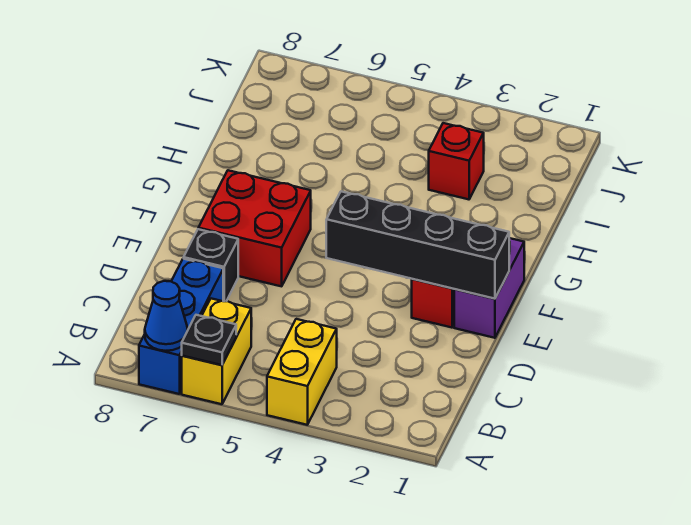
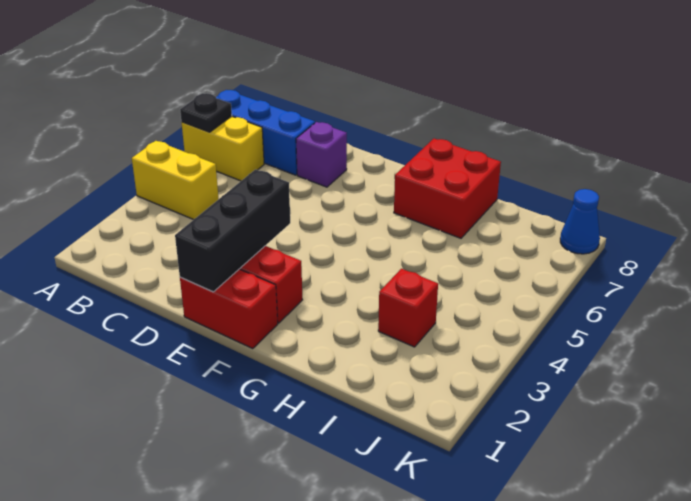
blue cone A7 level 2 -> blue cone K8 level 1
black brick D7 level 1 -> purple brick D7 level 1
purple brick E1:F1 level 1 -> red brick E1:F1 level 1
black brick E1:E4 level 2 -> black brick E1:E3 level 2
red brick E6:F7 level 1 -> red brick G7:H8 level 1

